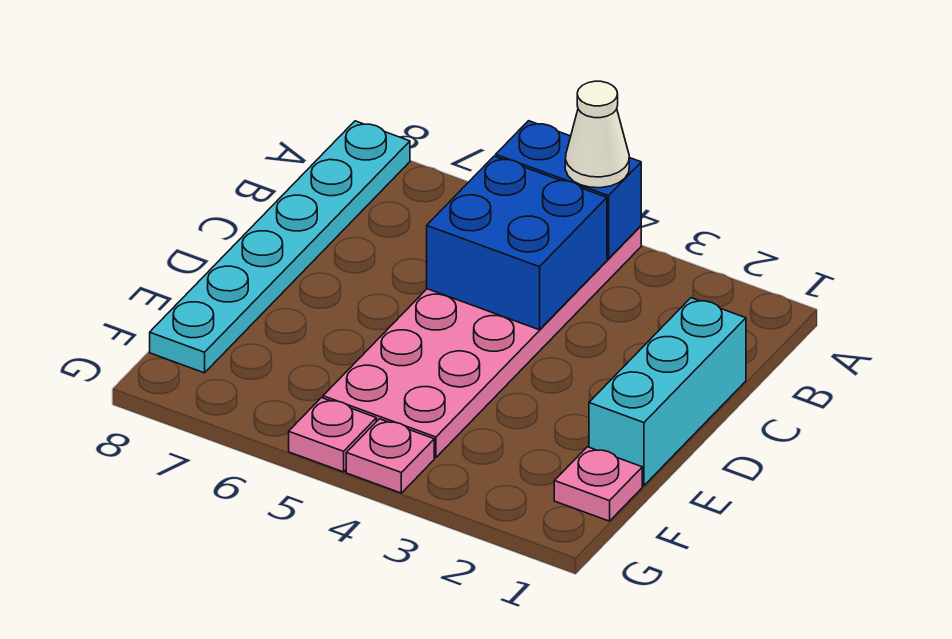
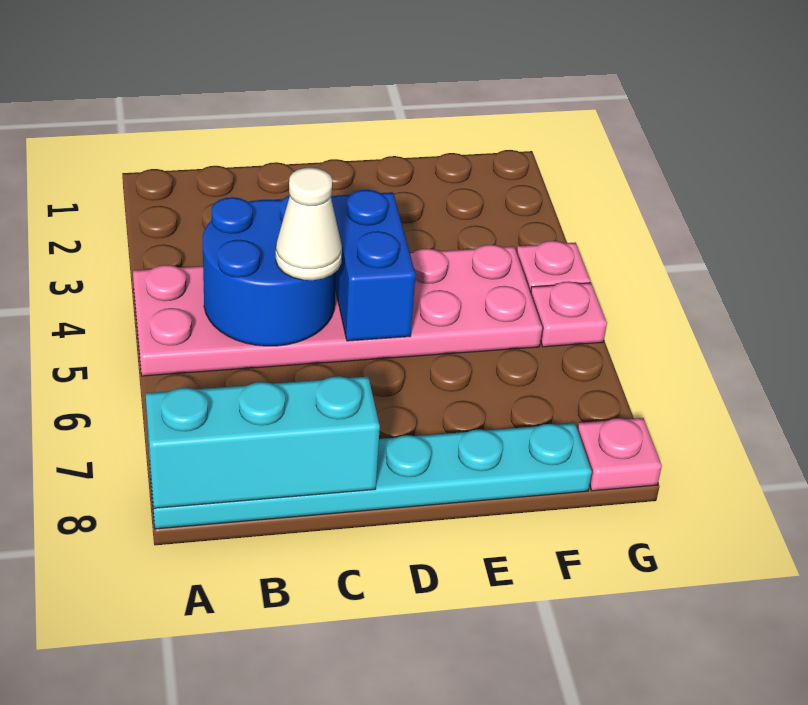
blue brick A4:A5 level 2 -> blue brick D4:D5 level 2
white cone A4 level 3 -> white cone C5 level 3
blue brick B4:C5 level 2 -> blue round brick B4:C5 level 2
cyan brick C1:E1 level 1 -> cyan brick A8:C8 level 2
pink plate F1 level 1 -> pink plate G8 level 1

